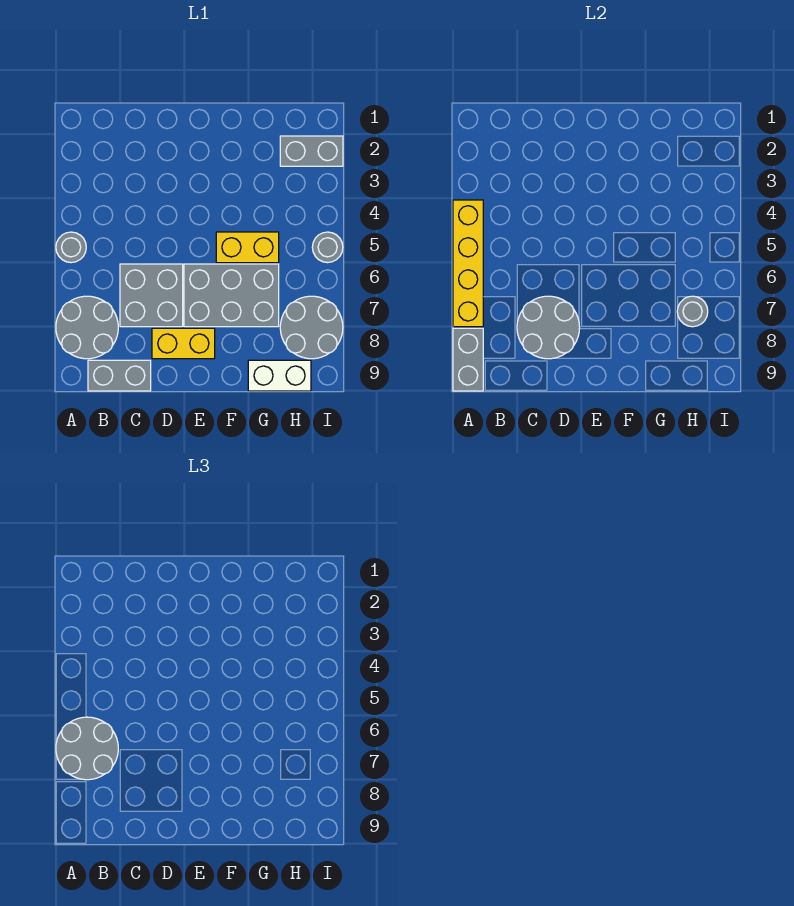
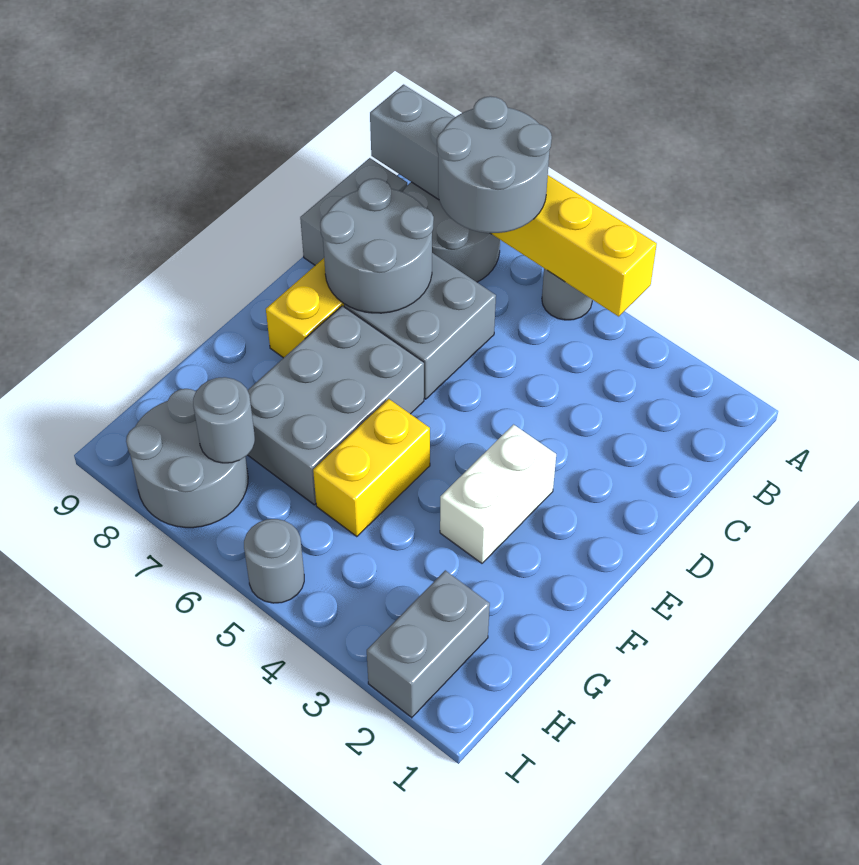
white brick G9:H9 level 1 -> white brick E3:F3 level 1

